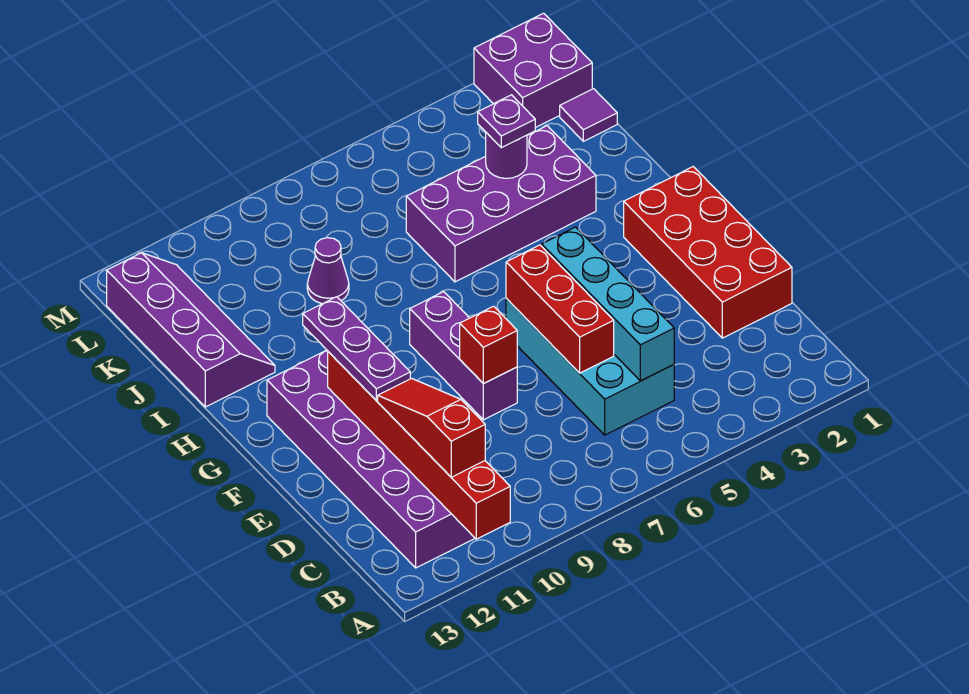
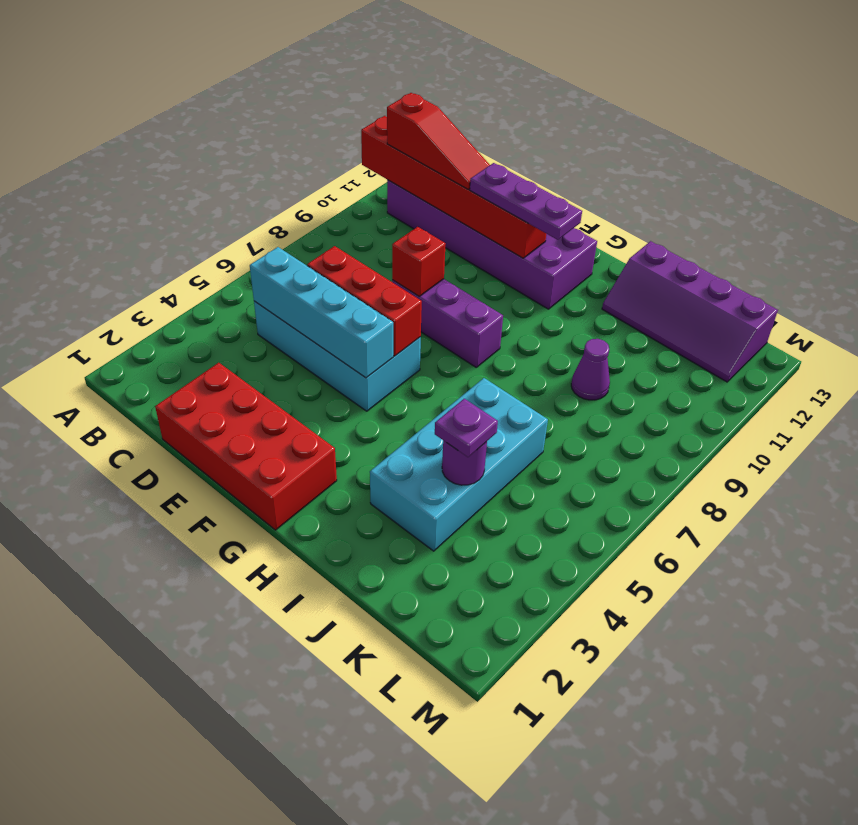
purple brick I3:J6 level 1 -> cyan brick I3:J6 level 1
purple tile K1 level 1 -> none
purple brick L1:M2 level 1 -> none

